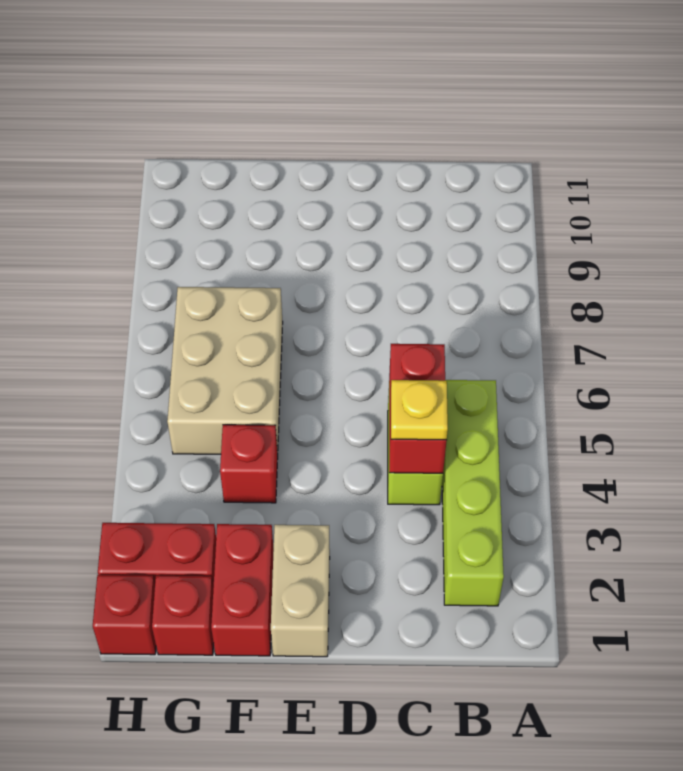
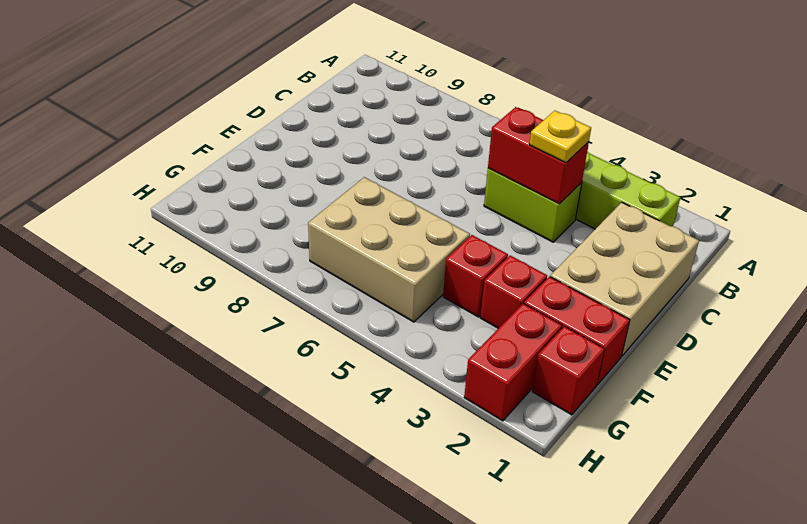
tan brick E1:E2 level 1 -> tan brick C1:E2 level 1
red brick H1 level 1 -> red brick F3 level 1

